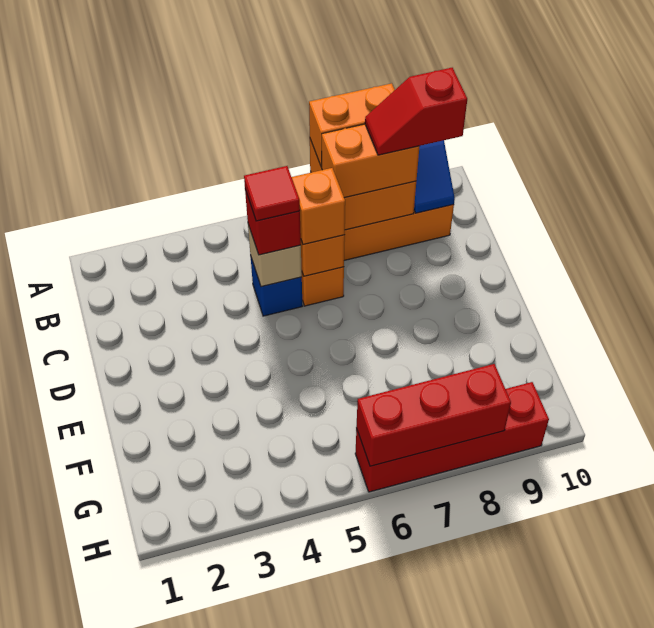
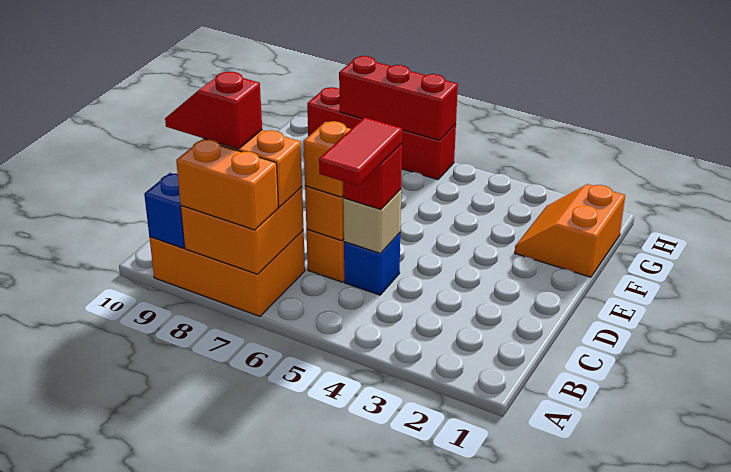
red slope B8:B9 level 4 top 9 -> red slope B8:B9 level 4 top 8
red tile C5 level 4 -> red tile B5:C5 level 4
none -> orange slope F1:G2 level 1 top 1

